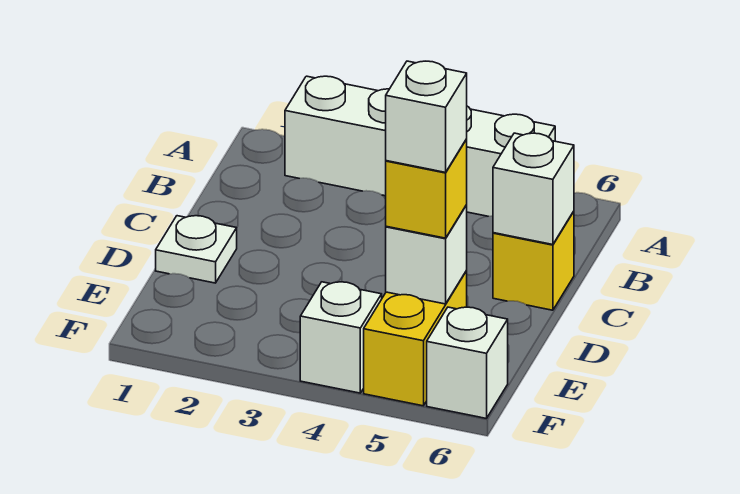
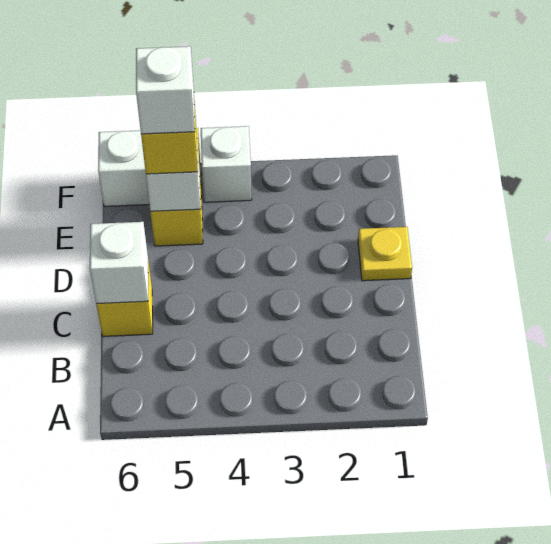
white brick A2:A5 level 1 -> none
white plate D1 level 1 -> yellow plate D1 level 1

